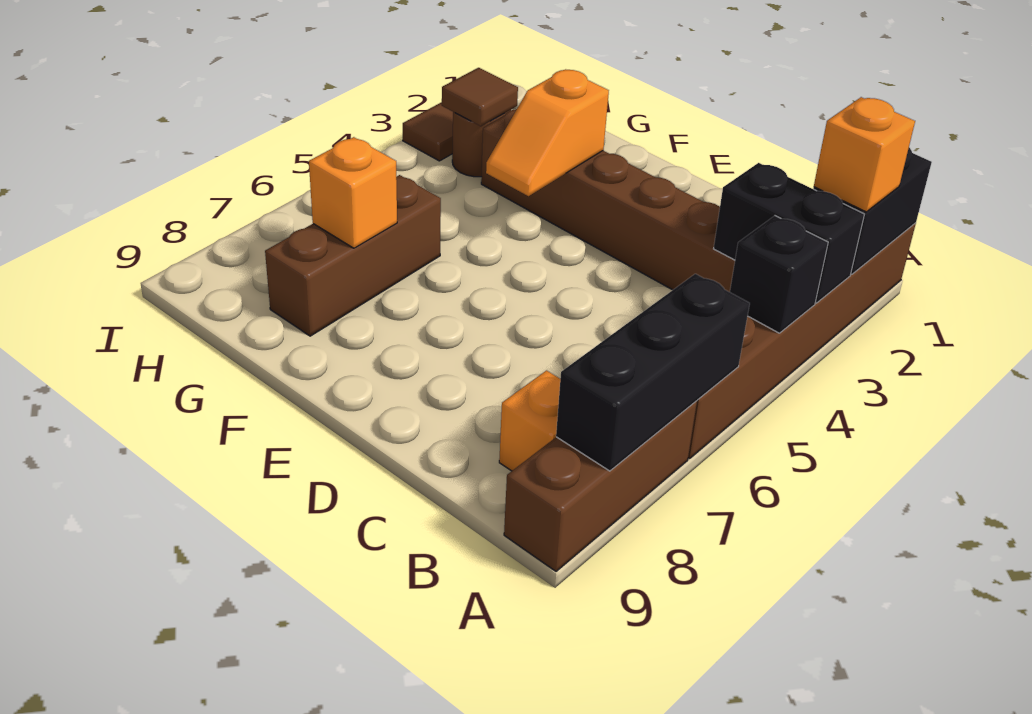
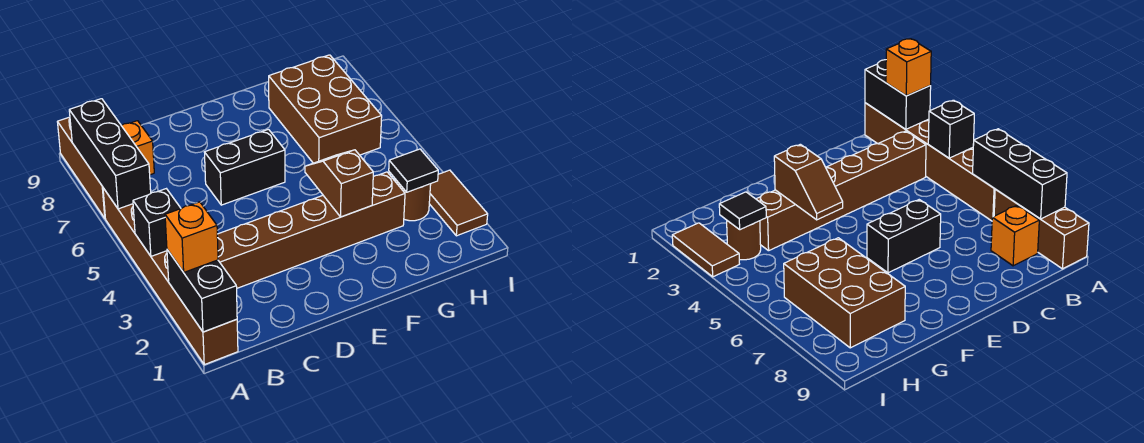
black brick A3:B3 level 2 -> black brick D6:E6 level 1
orange slope F3:F4 level 2 top 3 -> brown slope F3:F4 level 2 top 3
brown brick G6:G8 level 1 -> brown brick G6:H8 level 1
orange brick G7 level 2 -> none
brown tile H3 level 2 -> black tile H3 level 2

